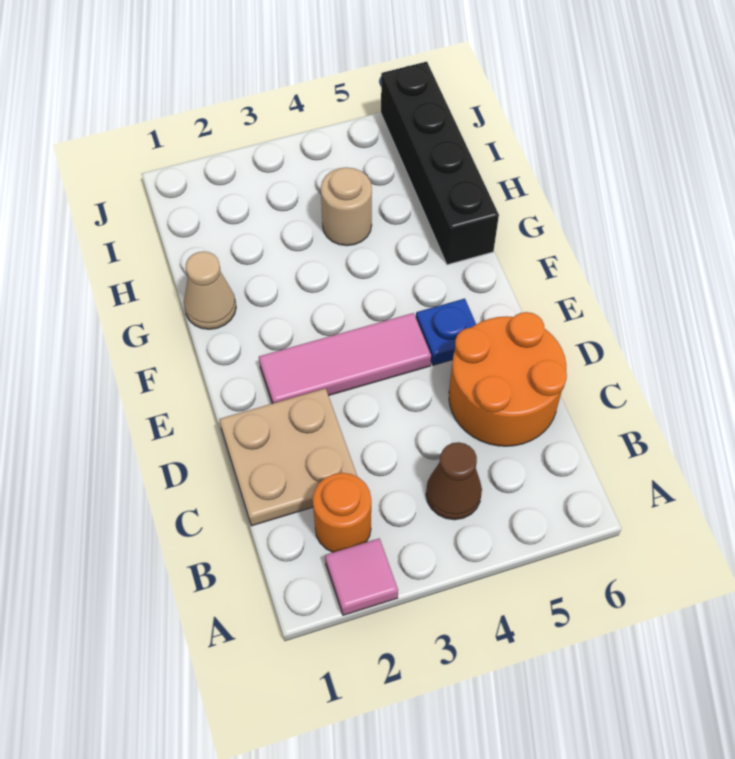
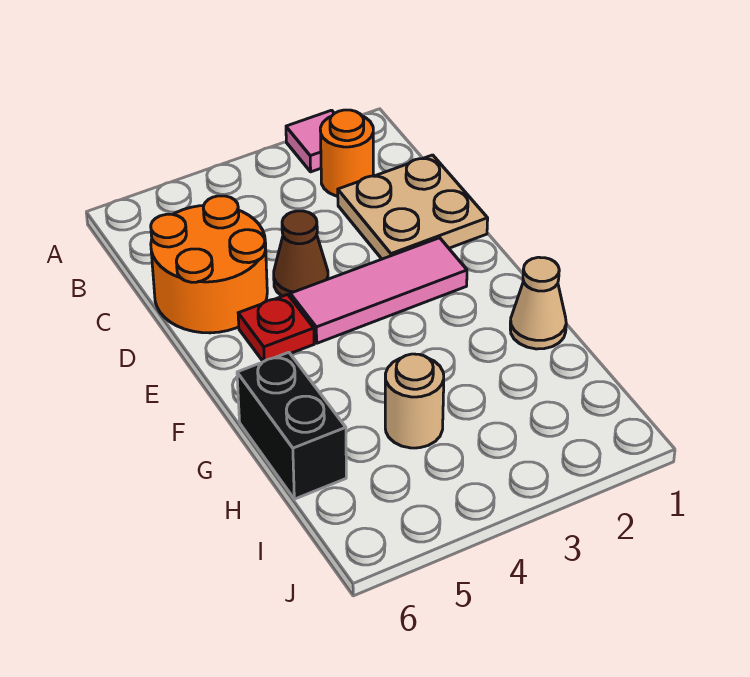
brown cone B4 level 1 -> brown cone D4 level 1
blue plate E5 level 1 -> red plate E5 level 1
black brick G6:J6 level 1 -> black brick G6:H6 level 1

